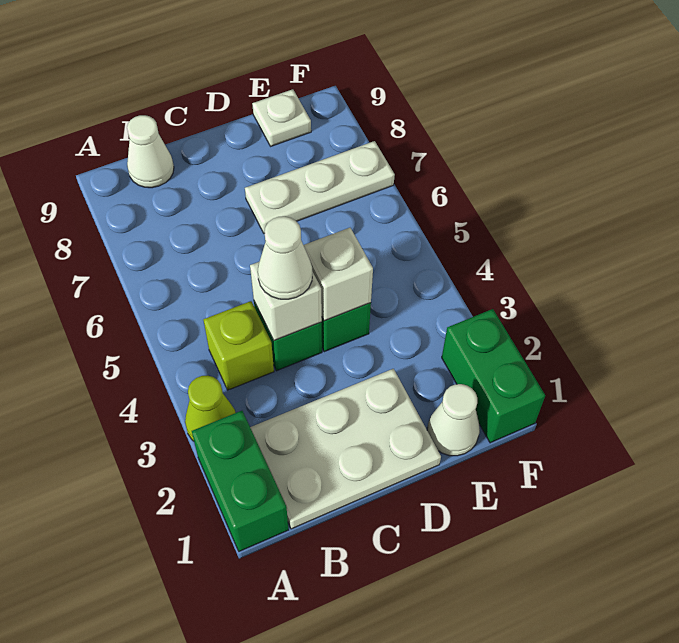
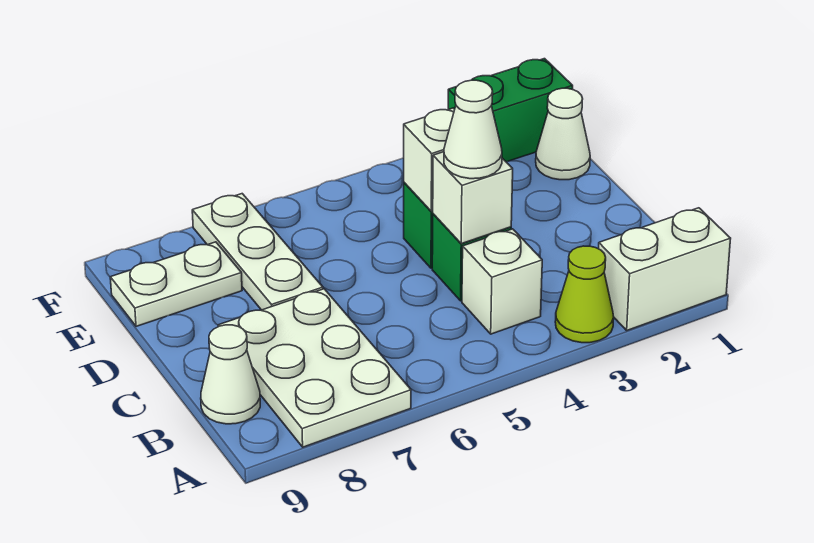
green brick A1:A2 level 1 -> white brick A1:A2 level 1
white plate B1:D2 level 1 -> white plate A7:C8 level 1
lime brick B4 level 1 -> white brick B4 level 1
white plate E9 level 1 -> white plate E8:E9 level 1

